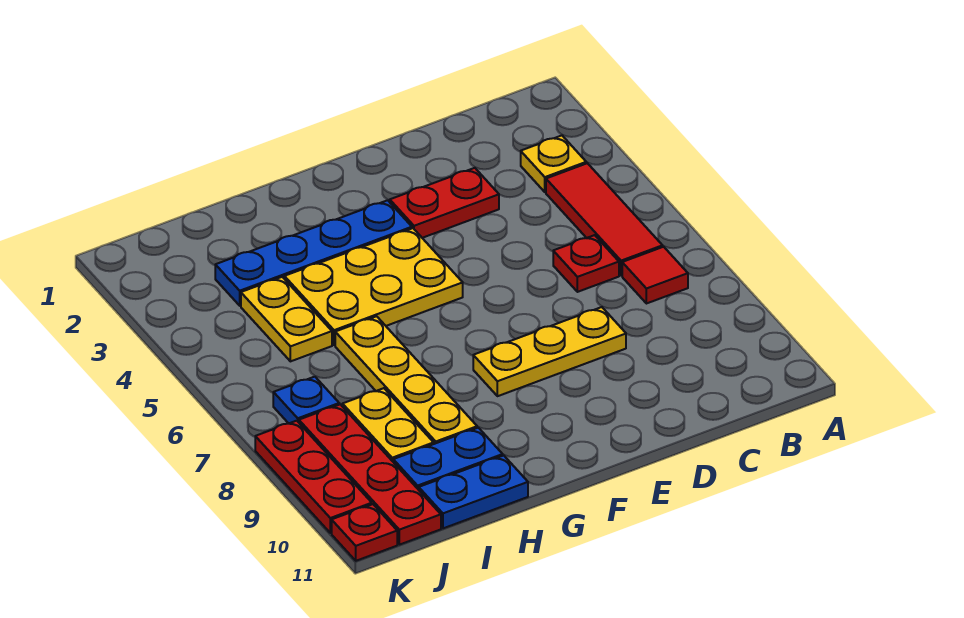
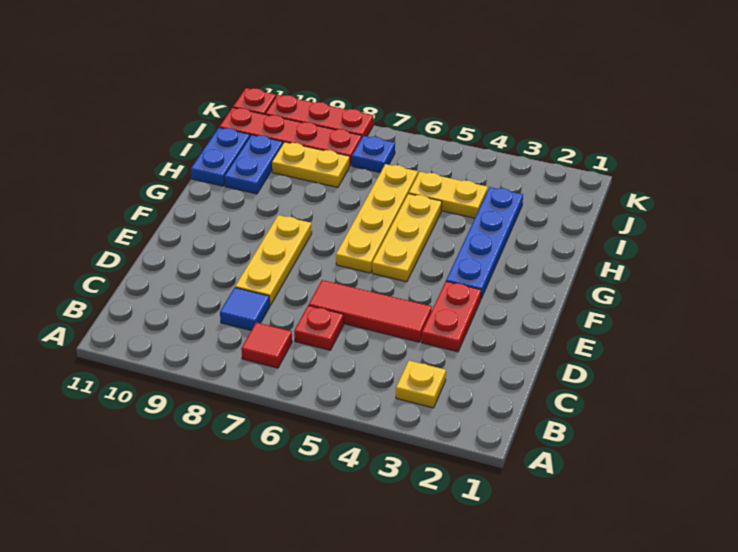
red tile B4:B6 level 1 -> red tile D4:D6 level 1
none -> blue tile C8 level 1
yellow plate F4:H5 level 1 -> yellow plate F5:H5 level 1
yellow plate H6:H9 level 1 -> yellow plate F6:I6 level 1

